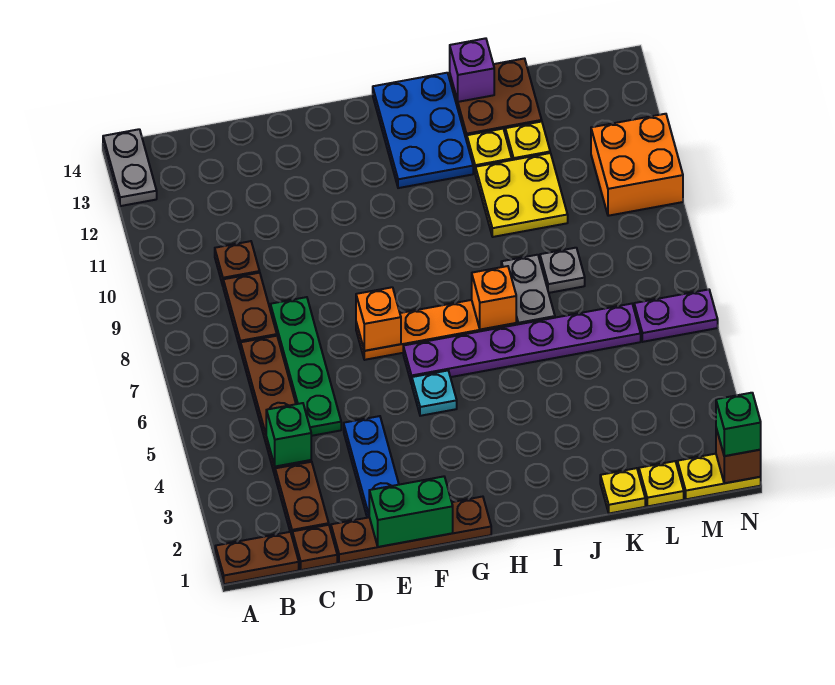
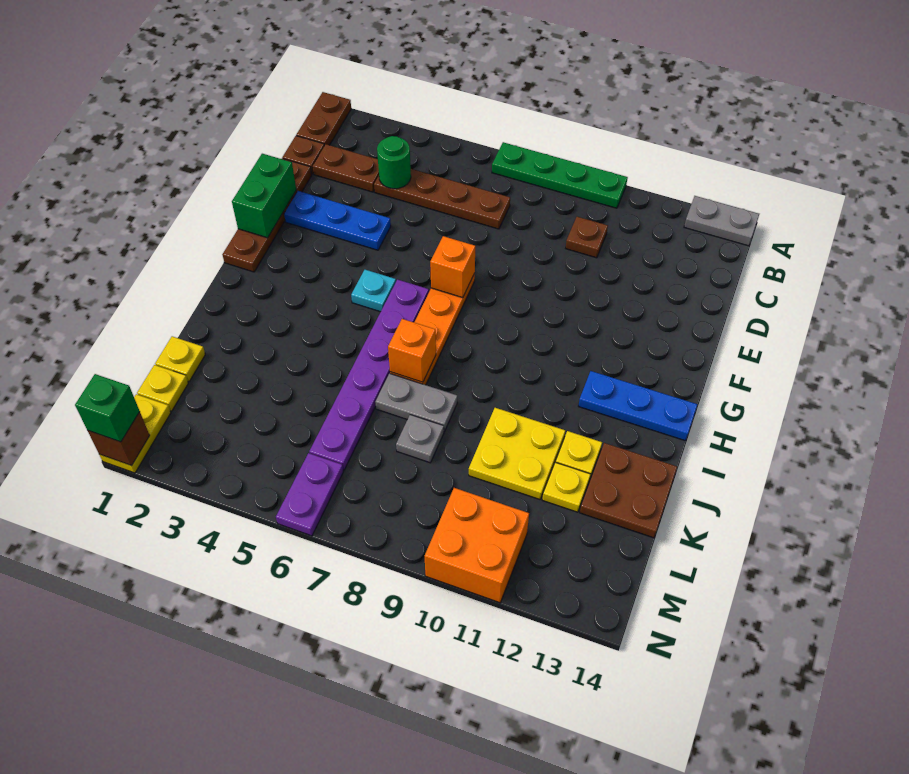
green brick C4 level 2 -> green round brick C4 level 2
brown plate C8:C9 level 1 -> none
green plate D5:D8 level 1 -> green plate A7:A10 level 1
blue plate H12:I14 level 1 -> blue plate H12:H14 level 1
purple brick J14 level 2 -> none

